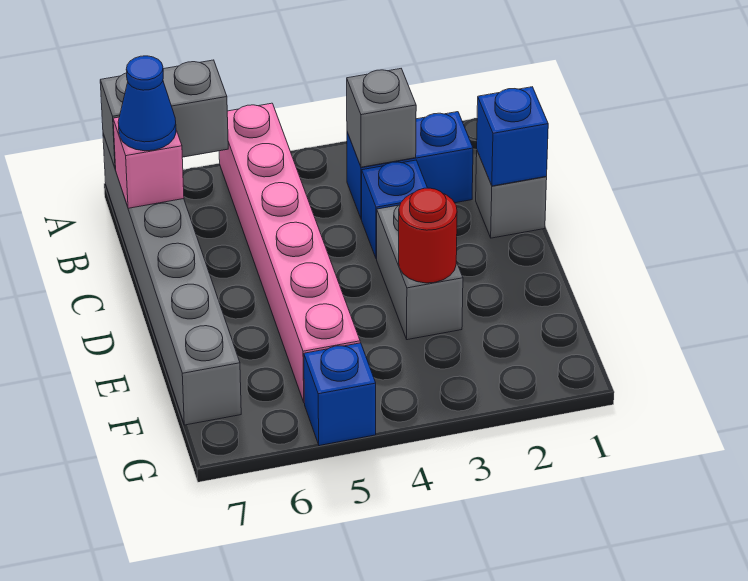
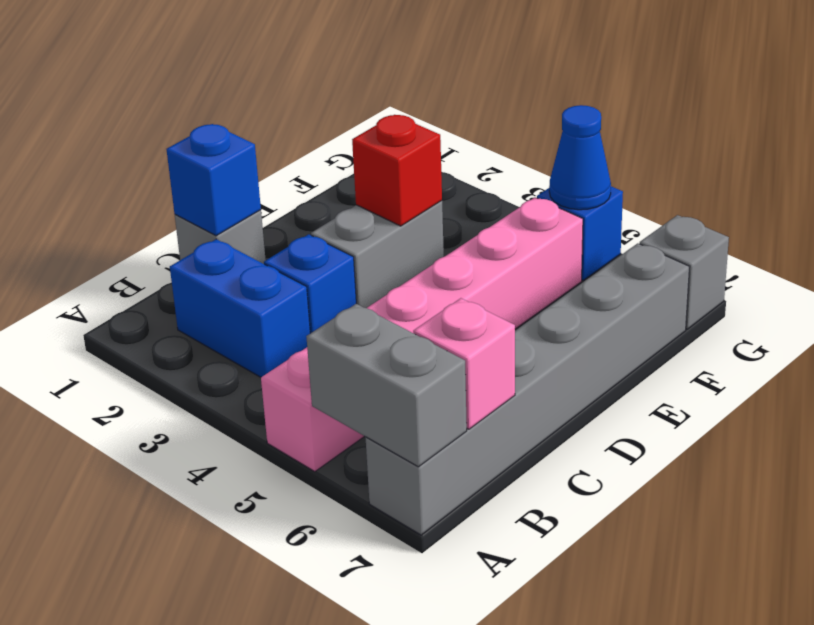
grey brick B3 level 2 -> grey brick G7 level 1
blue cone B7 level 3 -> blue cone G5 level 2
red round brick E3 level 2 -> red brick E3 level 2

